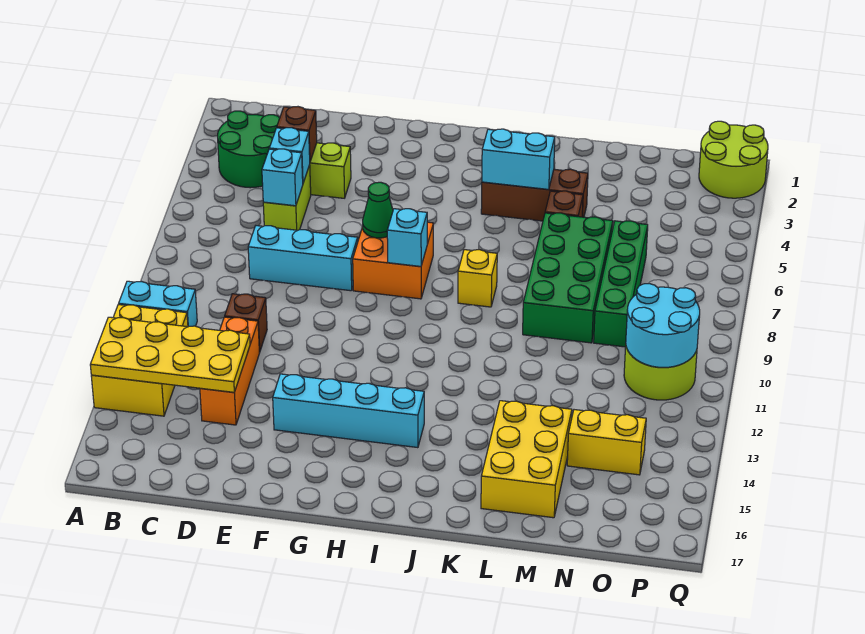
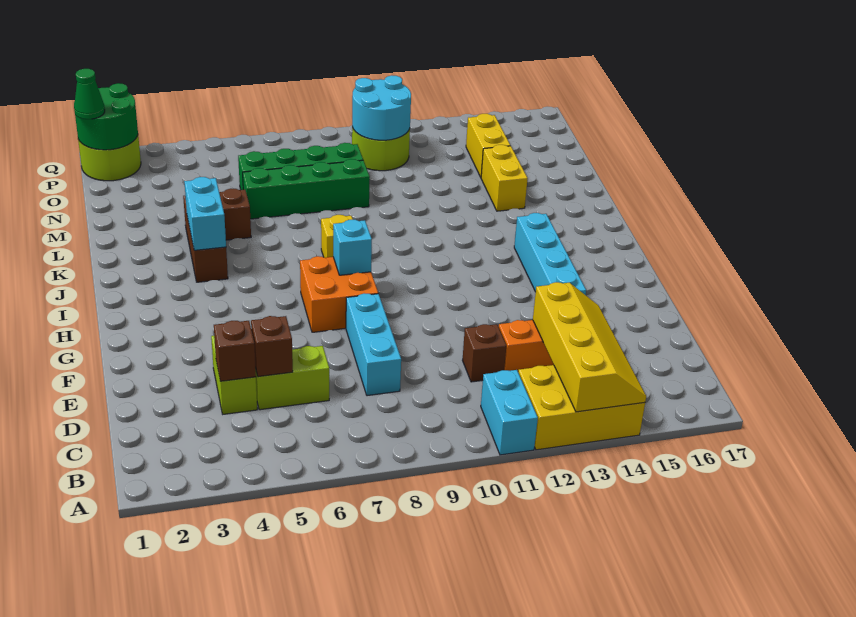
yellow plate A13:D14 level 2 -> yellow slope A13:D14 level 2 top 13
green round brick B3:C4 level 1 -> green round brick P1:Q2 level 2
cyan brick D5 level 2 -> brown brick D5 level 2
cyan brick D6 level 2 -> none
green cone G7 level 2 -> green cone P1 level 3
green brick L6:M9 level 1 -> green brick M6:M9 level 1
yellow brick L14:M16 level 1 -> yellow brick L14:M14 level 1

